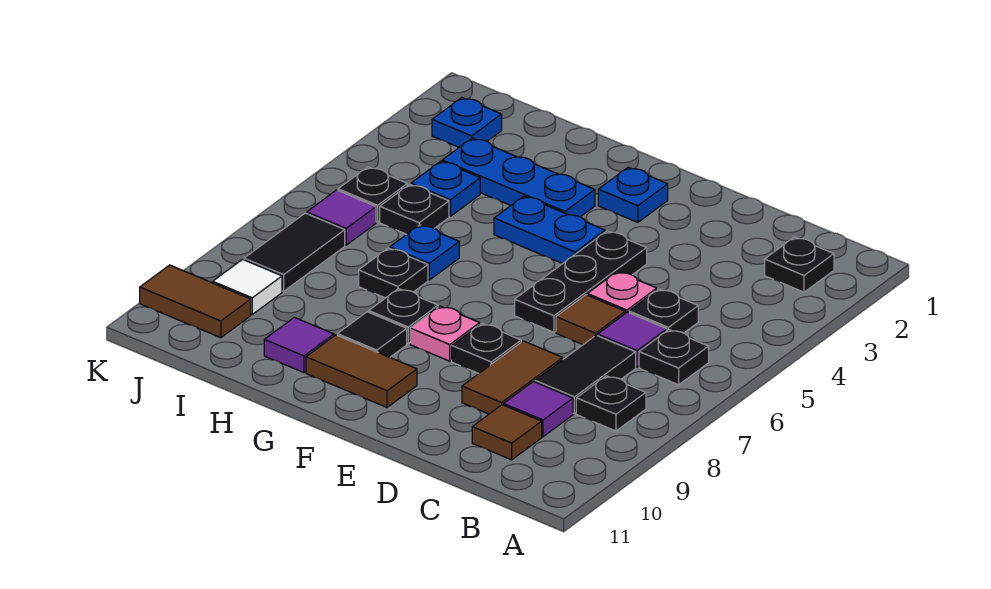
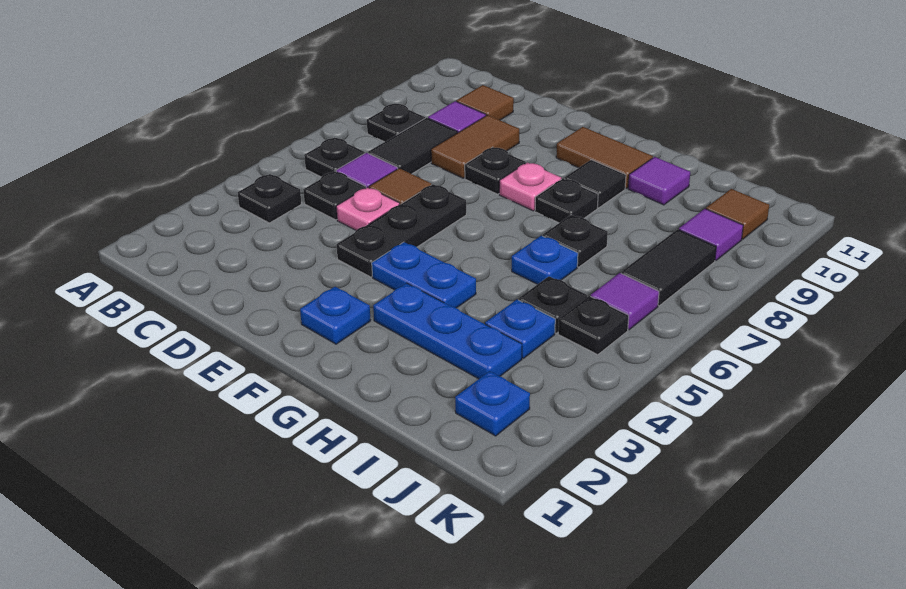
black plate B2 level 1 -> black plate B4 level 1
white tile J9 level 1 -> purple tile J9 level 1
brown tile J10:K10 level 1 -> brown tile J10 level 1

